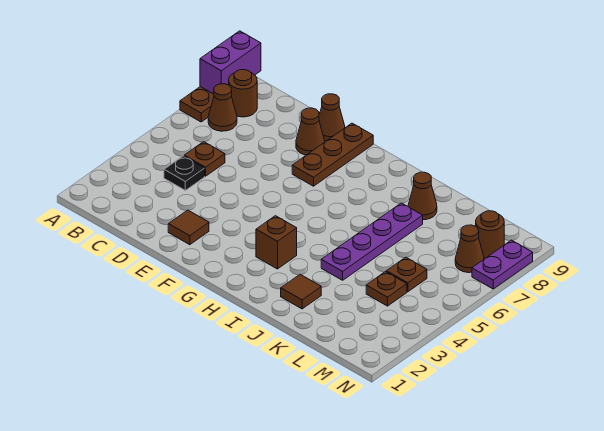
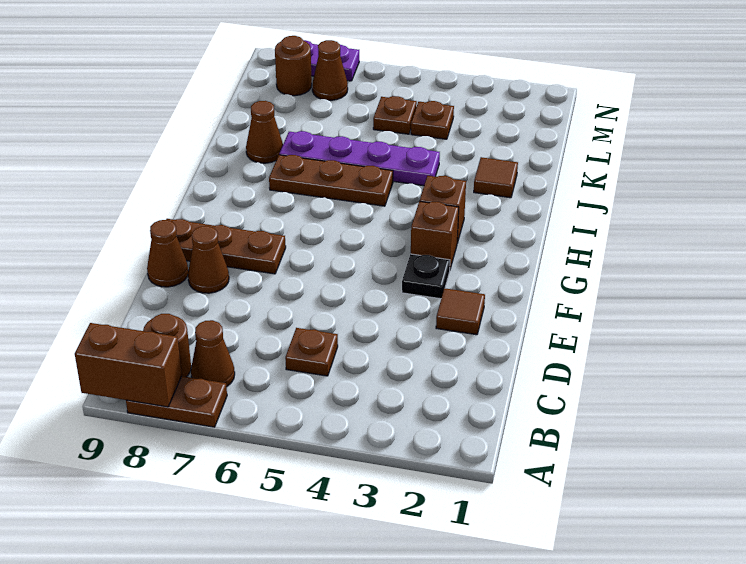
purple brick A8:A9 level 2 -> brown brick A8:A9 level 2
black plate C4 level 1 -> black plate F3 level 1
none -> brown brick G3 level 1
none -> brown plate I5:I7 level 1

